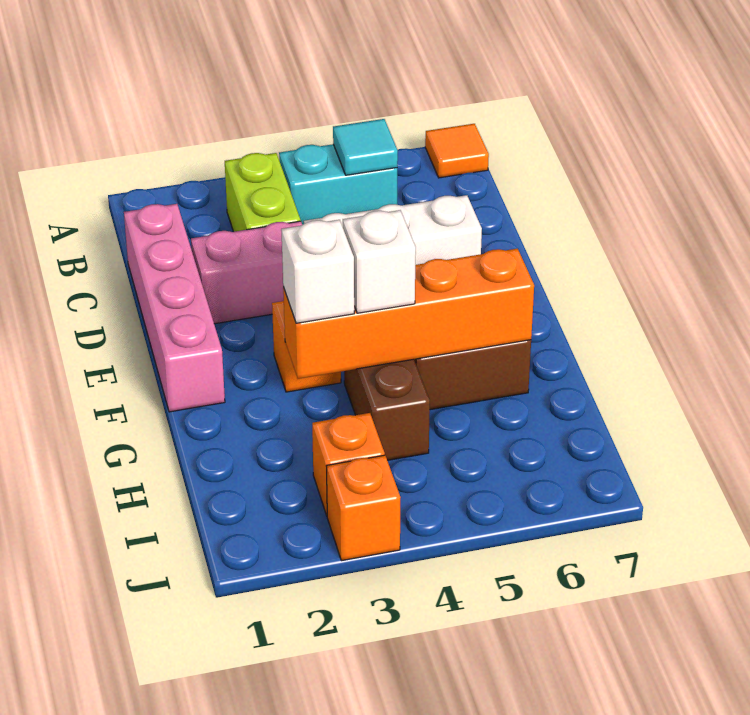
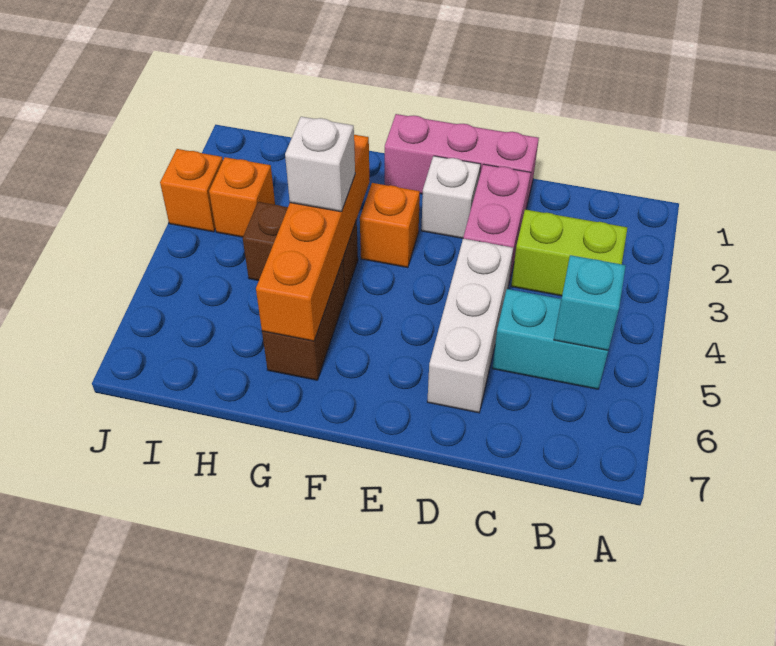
orange tile A7 level 1 -> none
cyan brick B4:B5 level 1 -> cyan brick B5:C5 level 1
cyan tile B5 level 2 -> cyan brick B5 level 2
pink brick C1:F1 level 1 -> pink brick D1:F1 level 1
white brick G3 level 3 -> white brick E2 level 1

